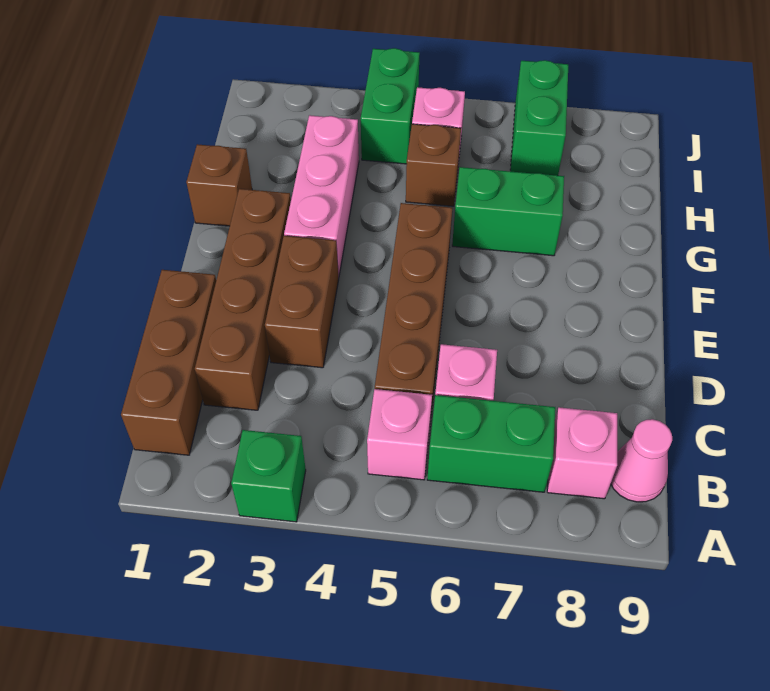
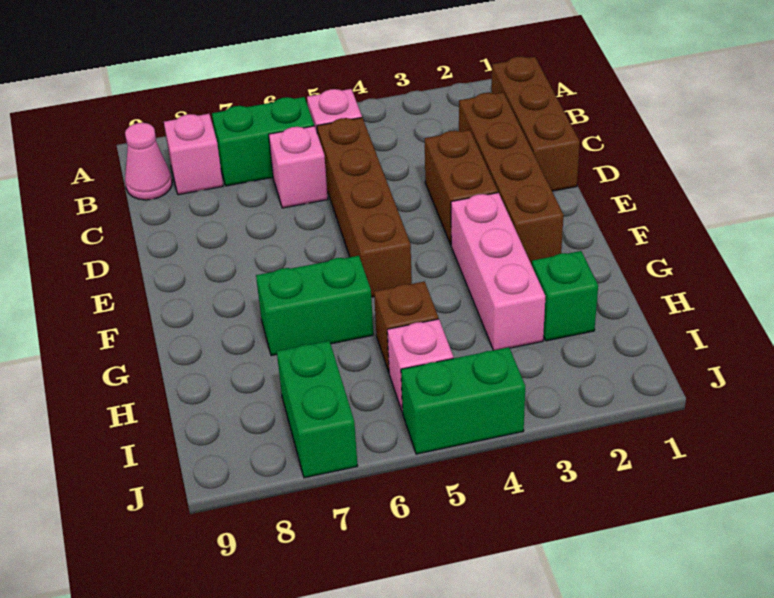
green brick A3 level 1 -> green brick H2 level 1
brown brick G1 level 1 -> none
green brick I4:J4 level 1 -> green brick J4:J5 level 1

